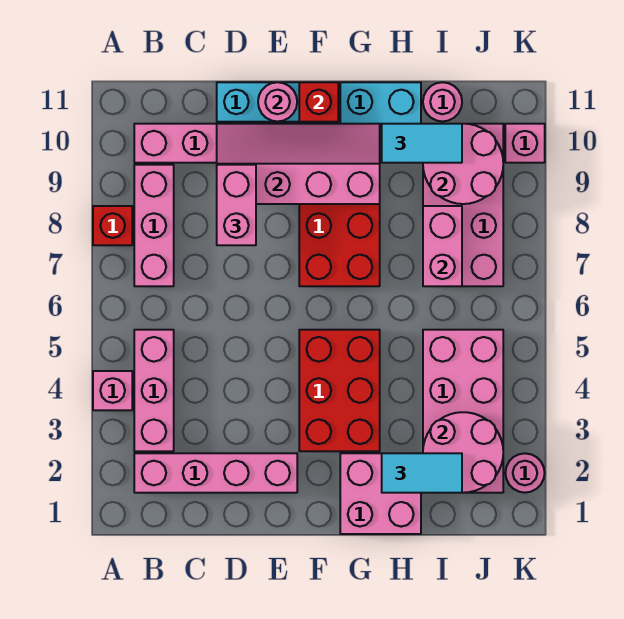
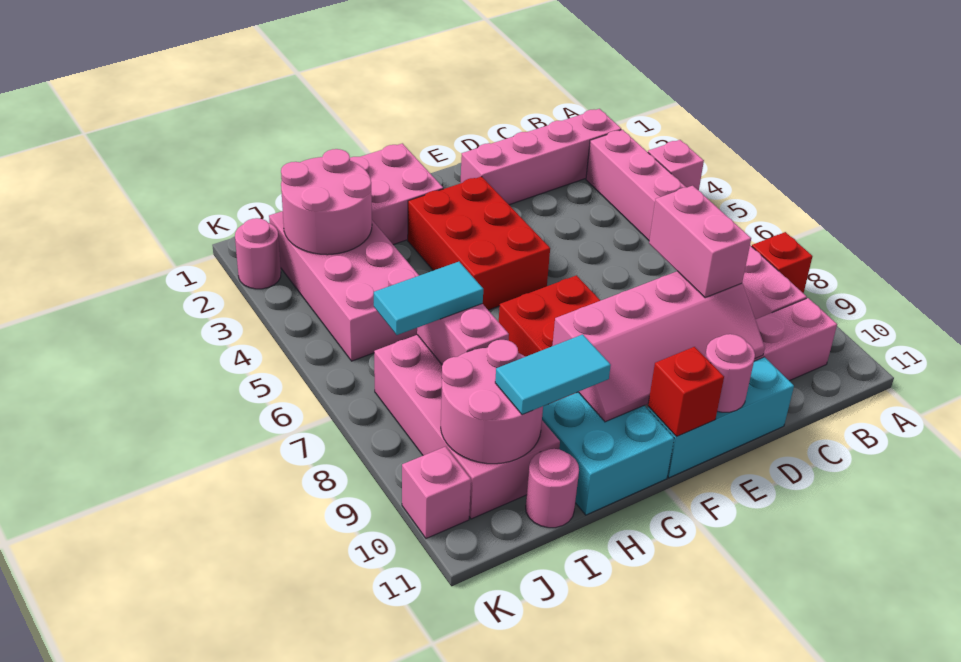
cyan tile H2:I2 level 3 -> cyan tile I7:J7 level 3

